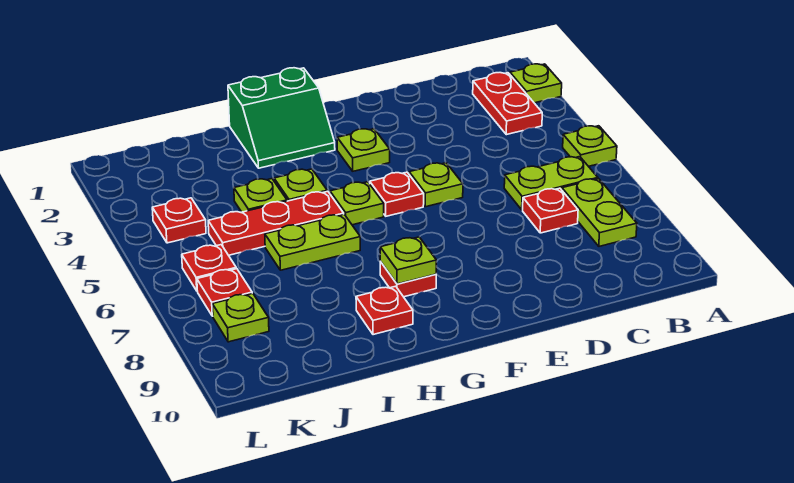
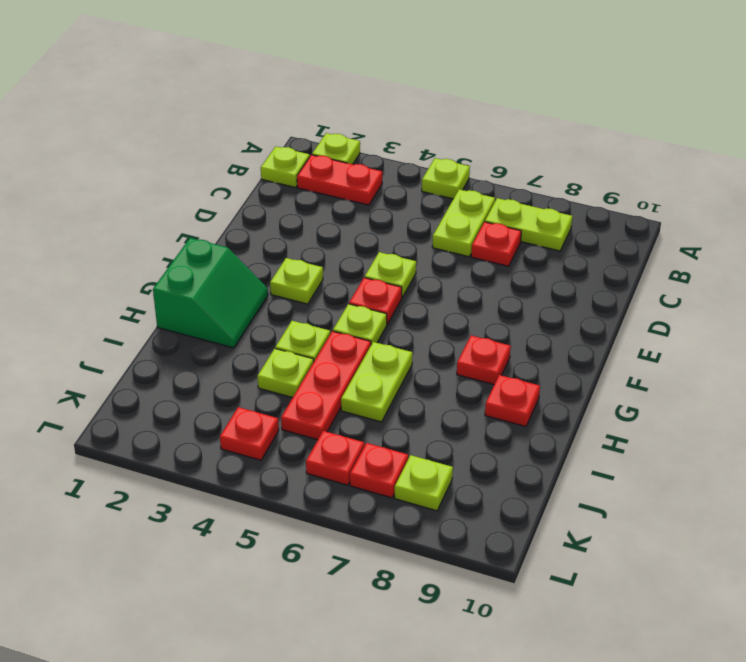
lime plate G8 level 2 -> lime plate B1 level 1

